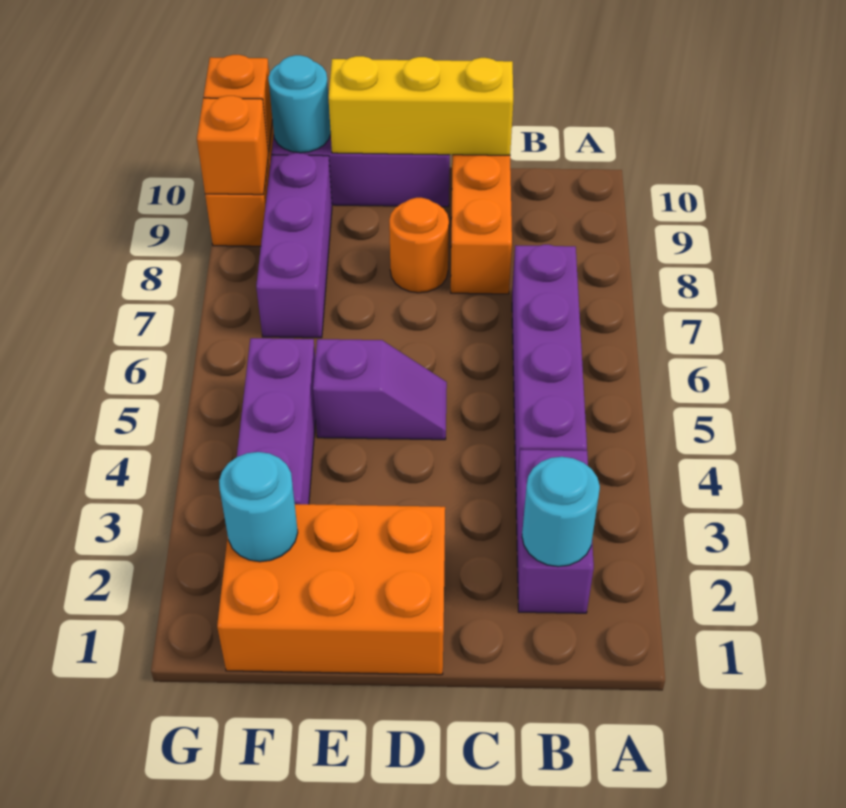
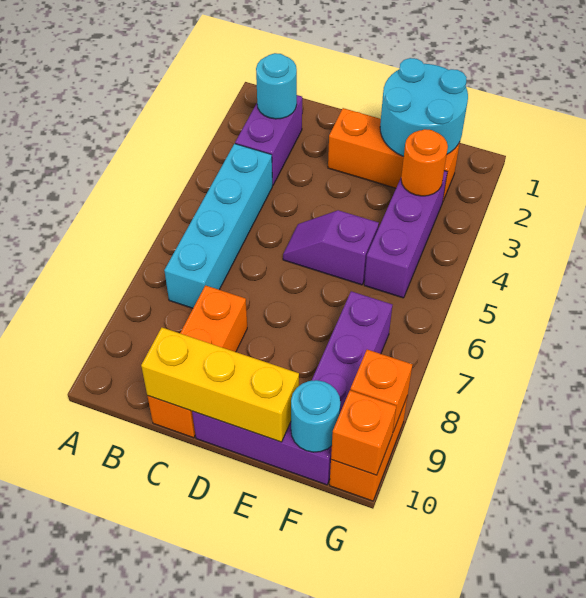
purple brick B4:B7 level 1 -> cyan brick B4:B7 level 1
orange brick D1:F2 level 1 -> orange brick D2:F2 level 1
orange round brick D8 level 1 -> orange round brick F3 level 2
cyan round brick F2 level 2 -> cyan round brick E1:F2 level 2

